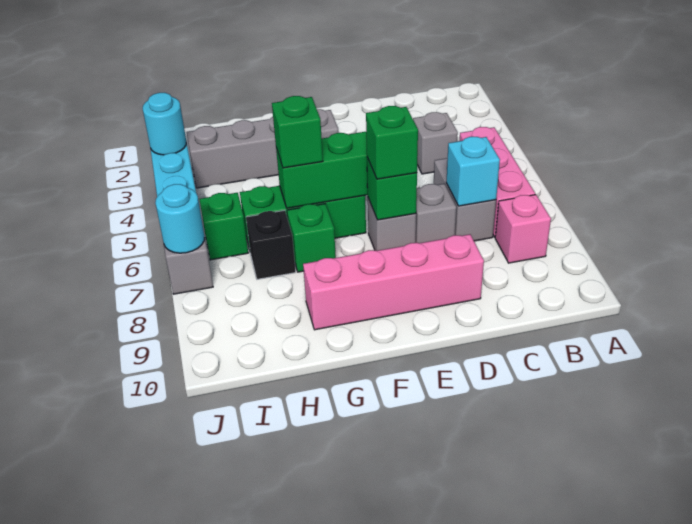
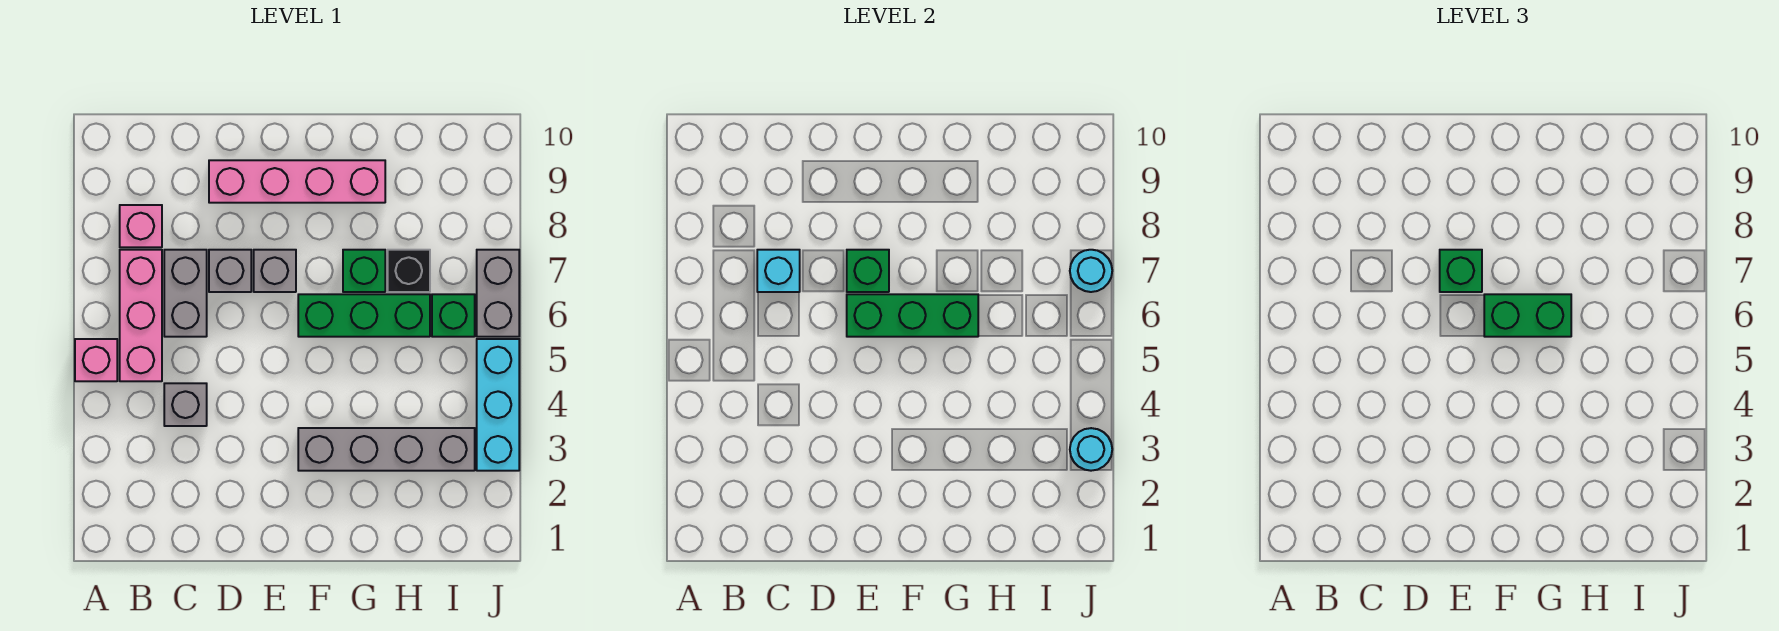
none -> pink brick A5 level 1
green brick G6 level 3 -> green brick F6:G6 level 3

